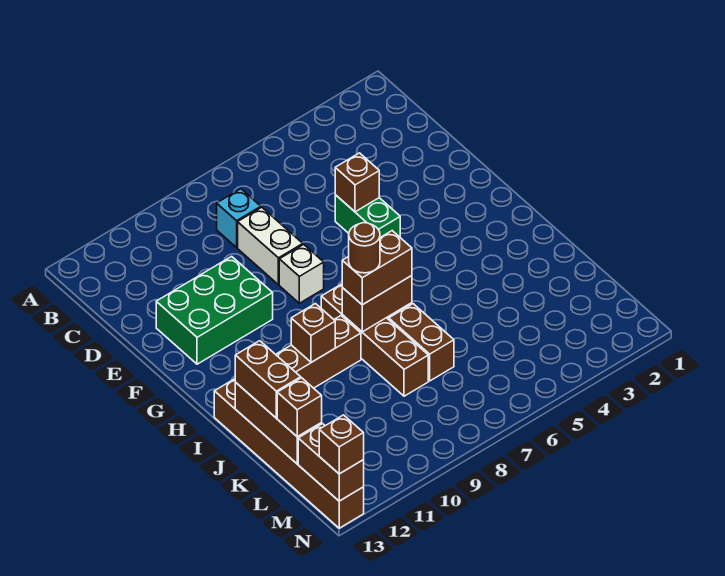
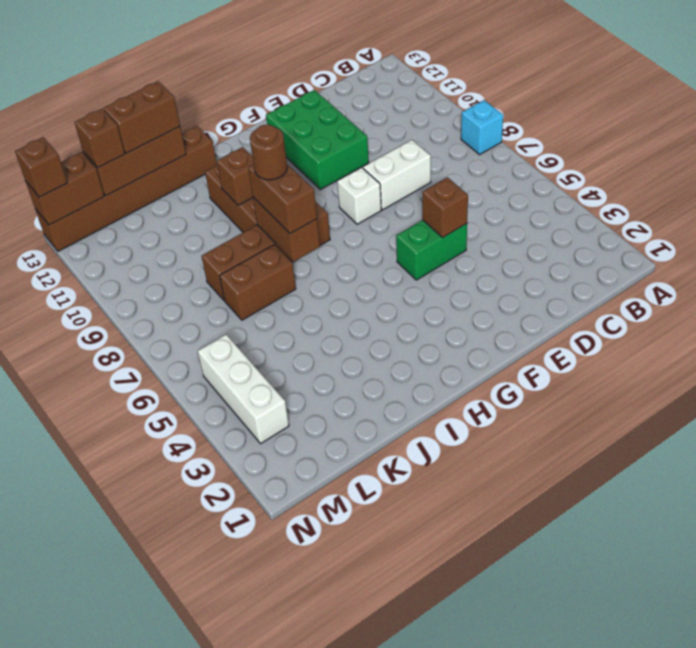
cyan brick C8 level 1 -> cyan brick A8 level 1
none -> white brick M3:M5 level 1

